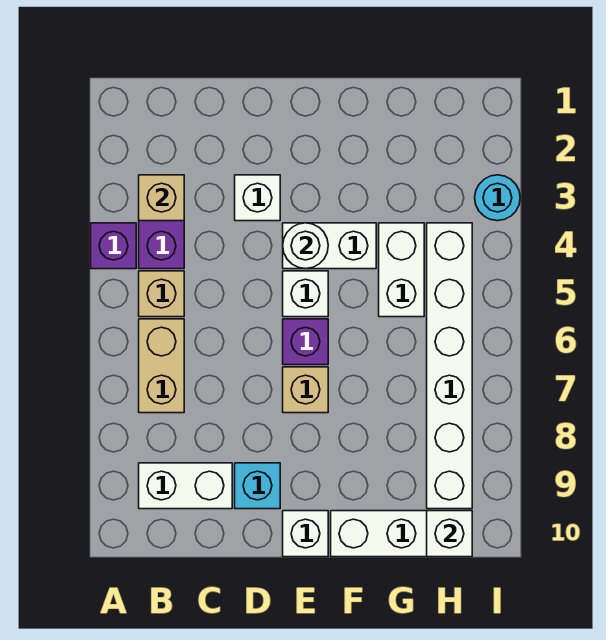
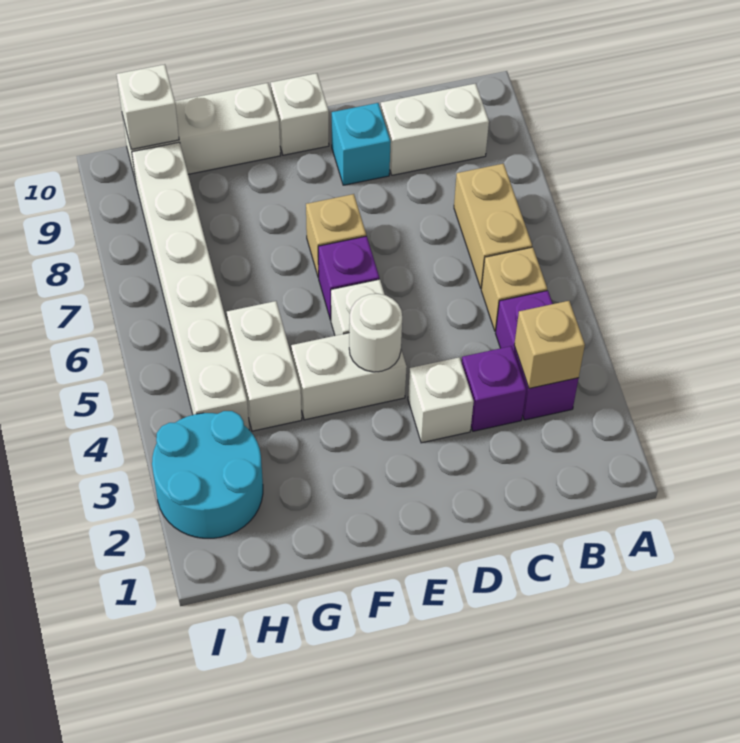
purple brick A4 level 1 -> purple brick C3 level 1
cyan round brick I3 level 1 -> cyan round brick H2:I3 level 1

